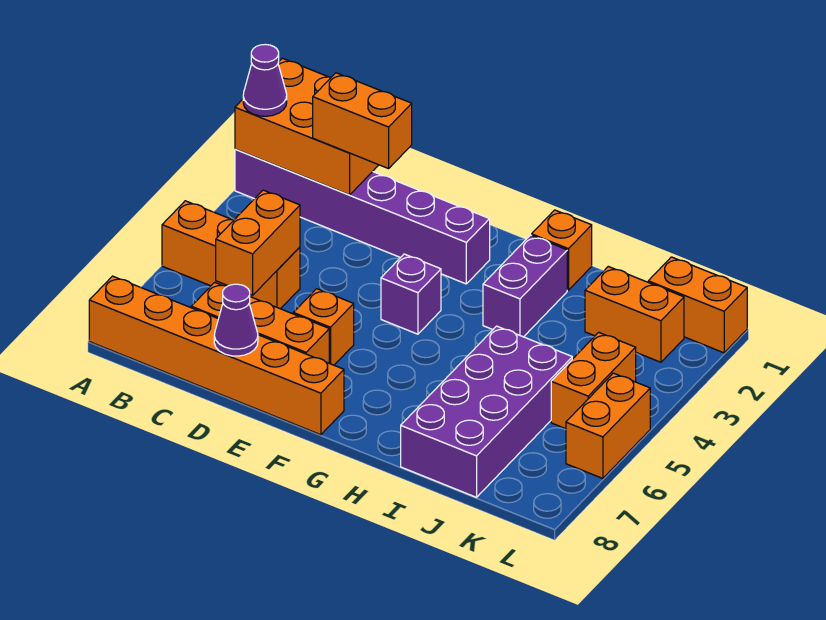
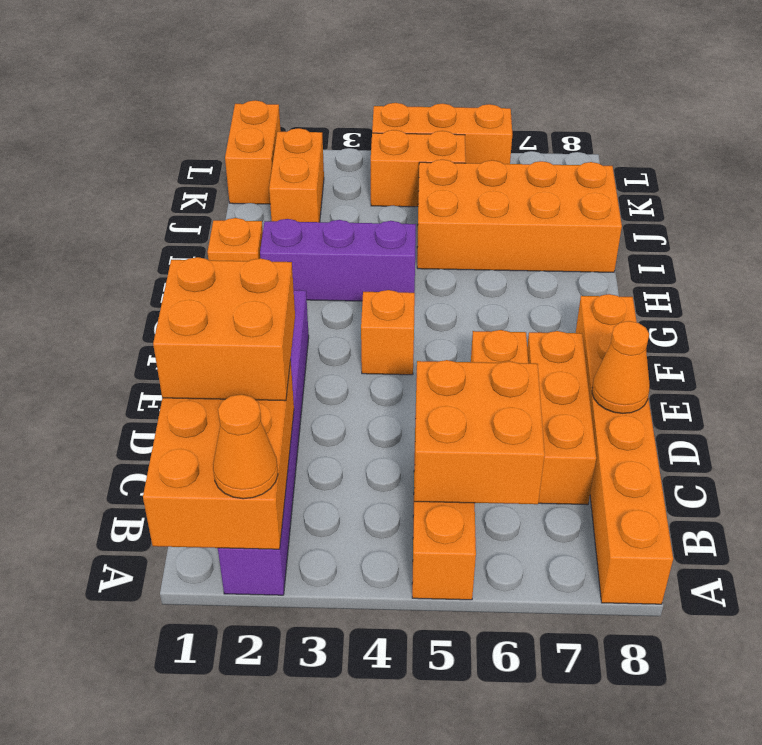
purple cone A2 level 3 -> orange cone A2 level 3
orange brick C2:D2 level 3 -> orange brick C1:D2 level 3
orange brick C5:C6 level 2 -> orange brick B5:C6 level 2
purple cone D8 level 2 -> orange cone D8 level 2
purple brick F4 level 1 -> orange brick F4 level 1
purple brick H2:H3 level 1 -> purple brick H2:H4 level 1
purple brick I5:J8 level 1 -> orange brick I5:J8 level 1
orange brick L5:L6 level 1 -> orange brick L4:L6 level 1

